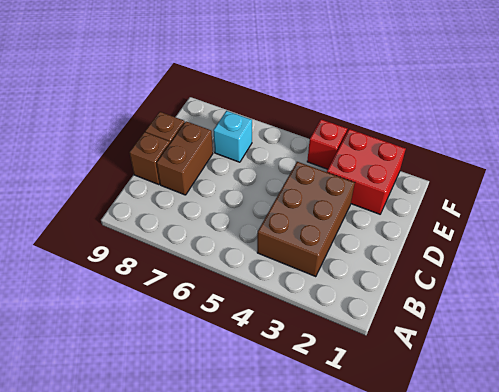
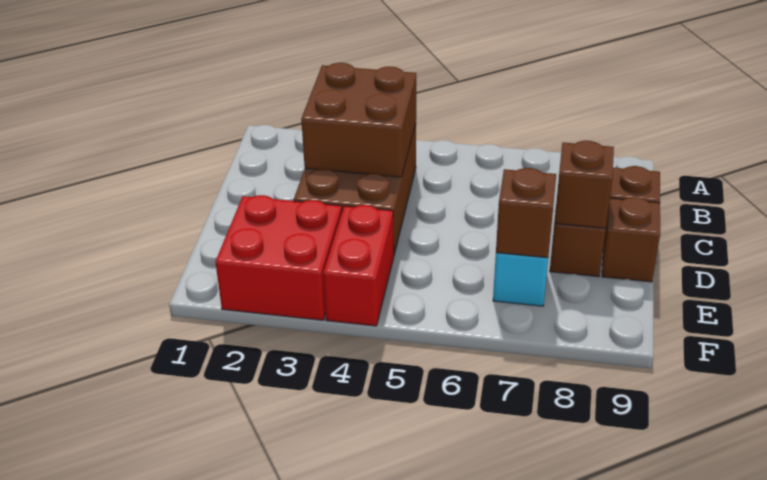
none -> brown brick B3:C4 level 2
none -> brown brick D8 level 2
none -> brown brick E7 level 2
red brick F4 level 1 -> red brick E4:F4 level 1

